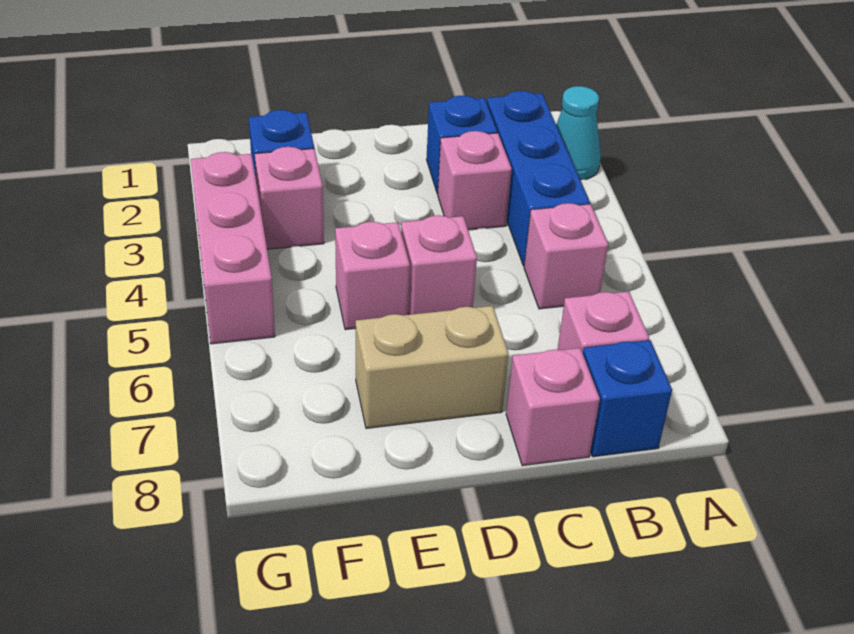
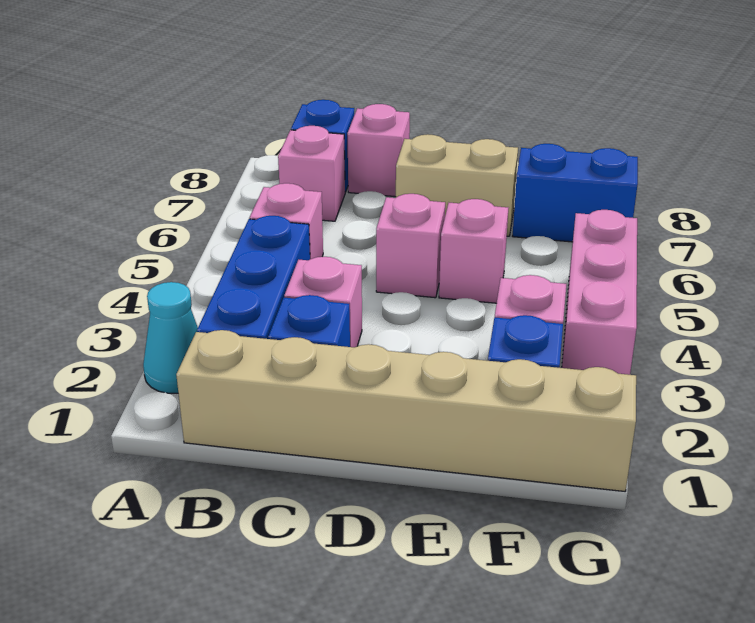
none -> tan brick B1:G1 level 1
none -> blue brick F7:G7 level 1

